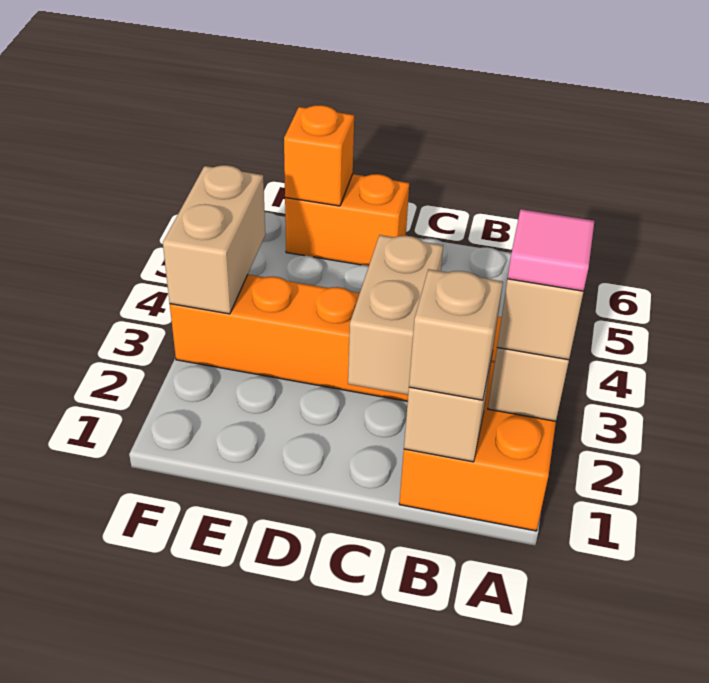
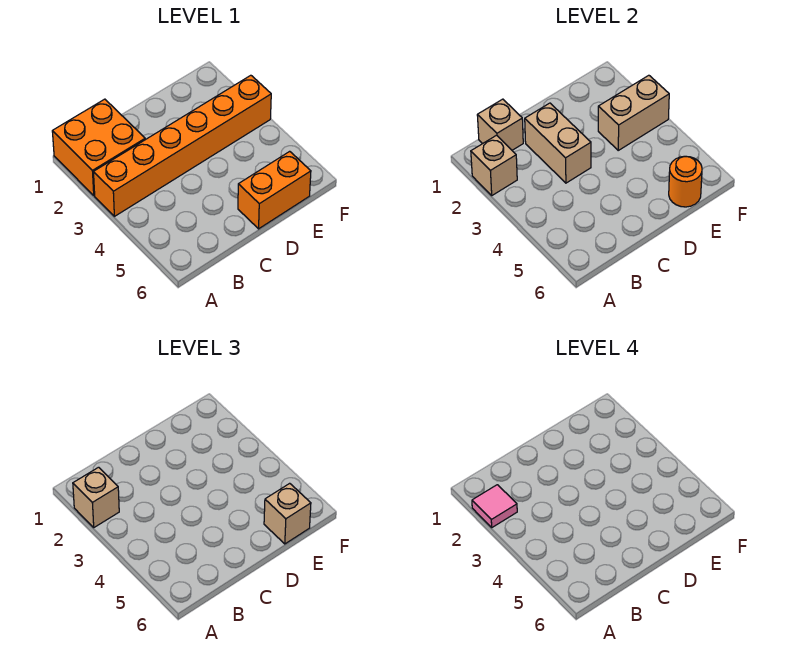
tan brick B1 level 3 -> tan brick E6 level 3
orange brick E6 level 2 -> orange round brick E6 level 2
tan brick F3:F4 level 2 -> tan brick E3:F3 level 2

